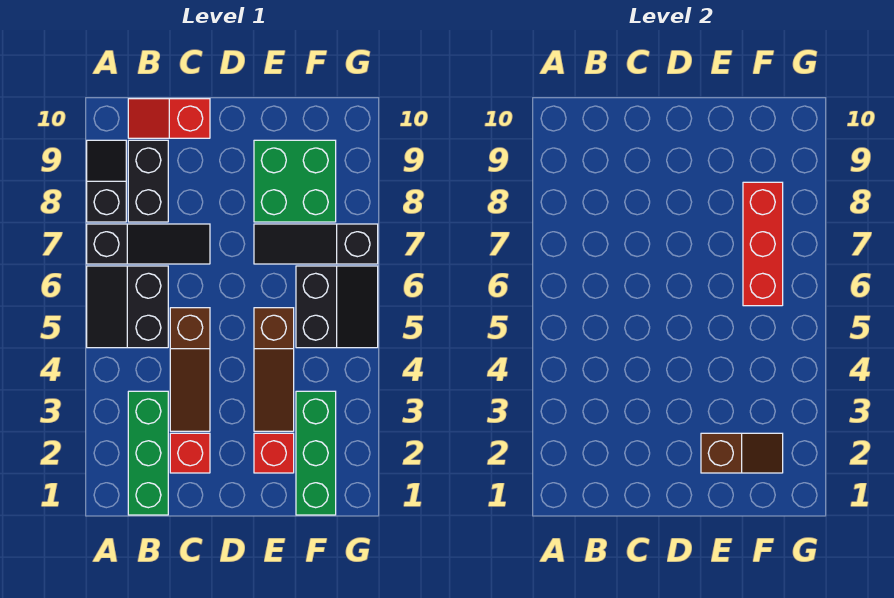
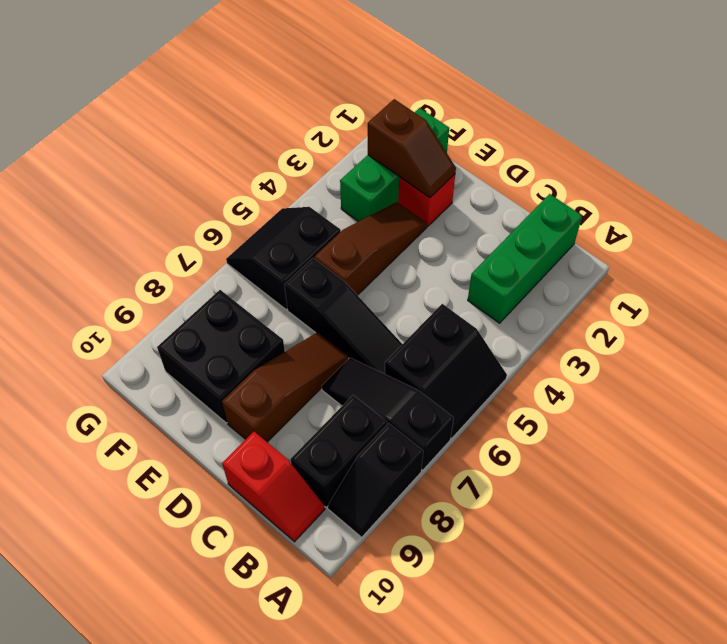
red brick C2 level 1 -> none
brown slope C3:C5 level 1 top 5 -> brown slope D7:D9 level 1 top 9
brown slope E2:F2 level 2 top E -> brown slope E2:F2 level 2 top F
black slope E7:G7 level 1 top G -> black slope C6:E6 level 1 top E
green brick E8:F9 level 1 -> black brick E8:F9 level 1
red brick F6:F8 level 2 -> none

